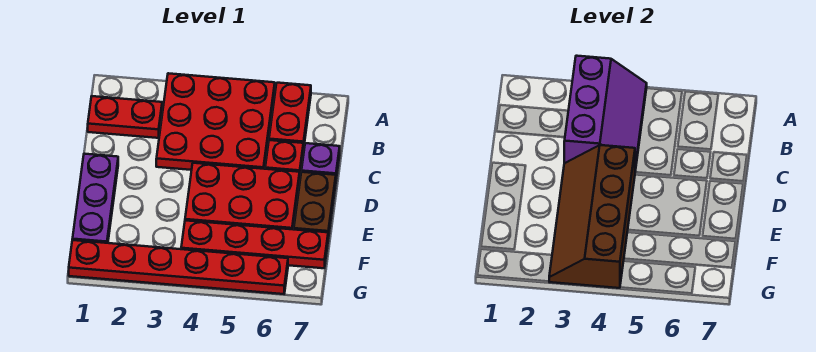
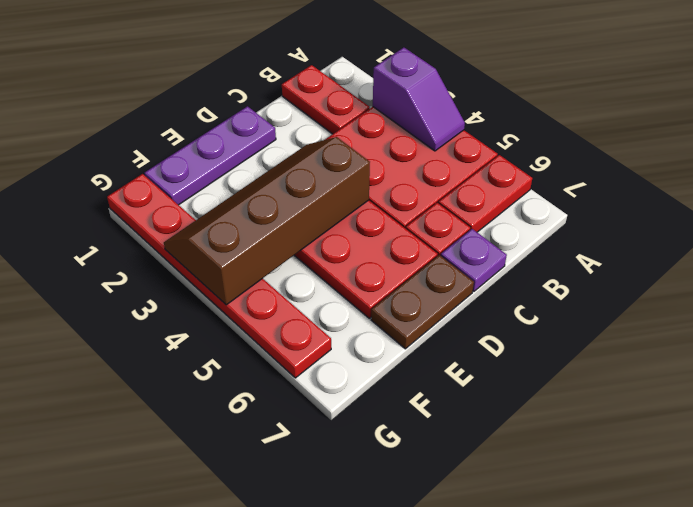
purple slope A3:C4 level 2 top 3 -> purple slope A3:A4 level 2 top 3
red plate F4:F7 level 1 -> none

